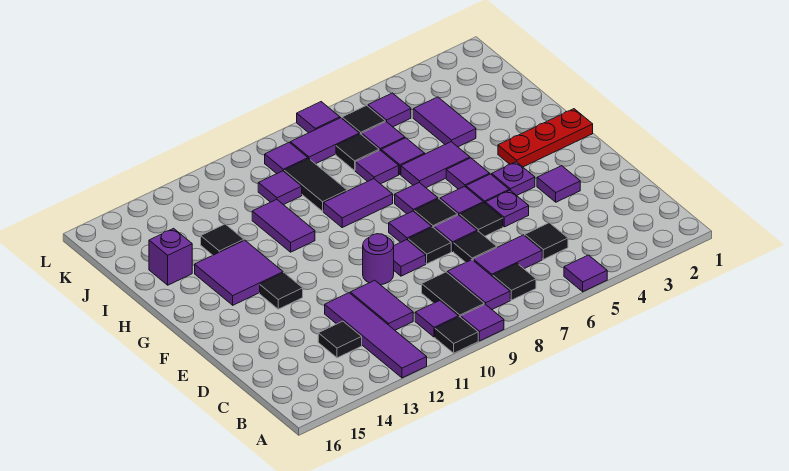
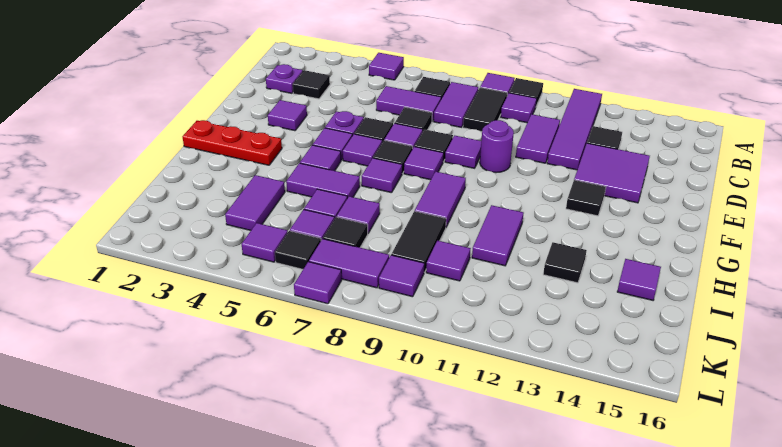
black tile C5 level 1 -> black tile C3 level 1
purple plate F4 level 1 -> purple plate C2 level 1
purple tile G13:H14 level 1 -> purple tile D13:E14 level 1
purple tile H8:H9 level 1 -> purple tile G9:H9 level 1
purple brick I15 level 1 -> purple tile I15 level 1

